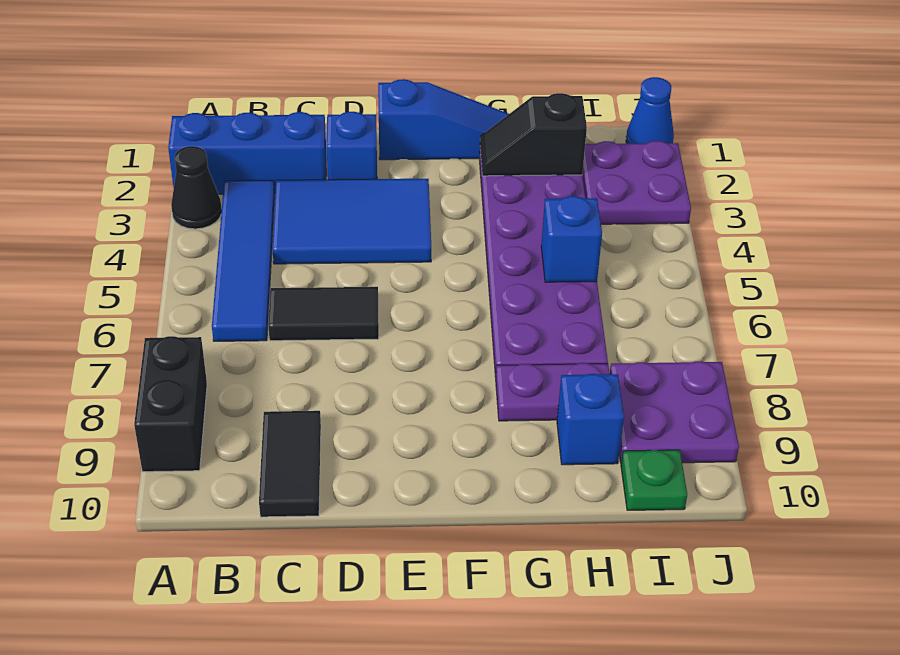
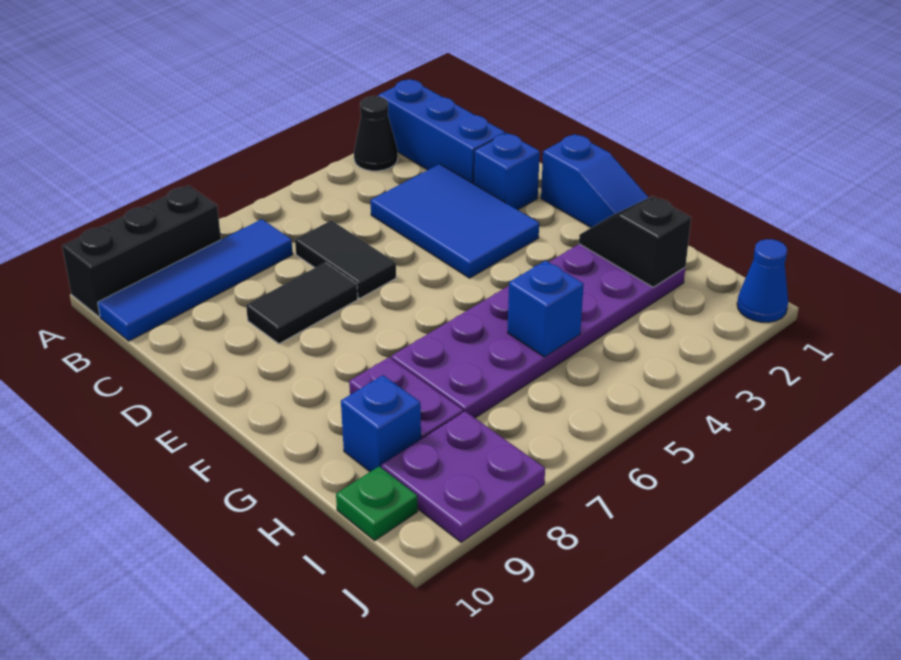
black brick A8:A9 level 1 -> black brick A8:A10 level 1
blue tile B3:B6 level 1 -> blue tile B7:B10 level 1
black tile C9:C10 level 1 -> black tile D7:D8 level 1
purple plate I2:J3 level 1 -> none

